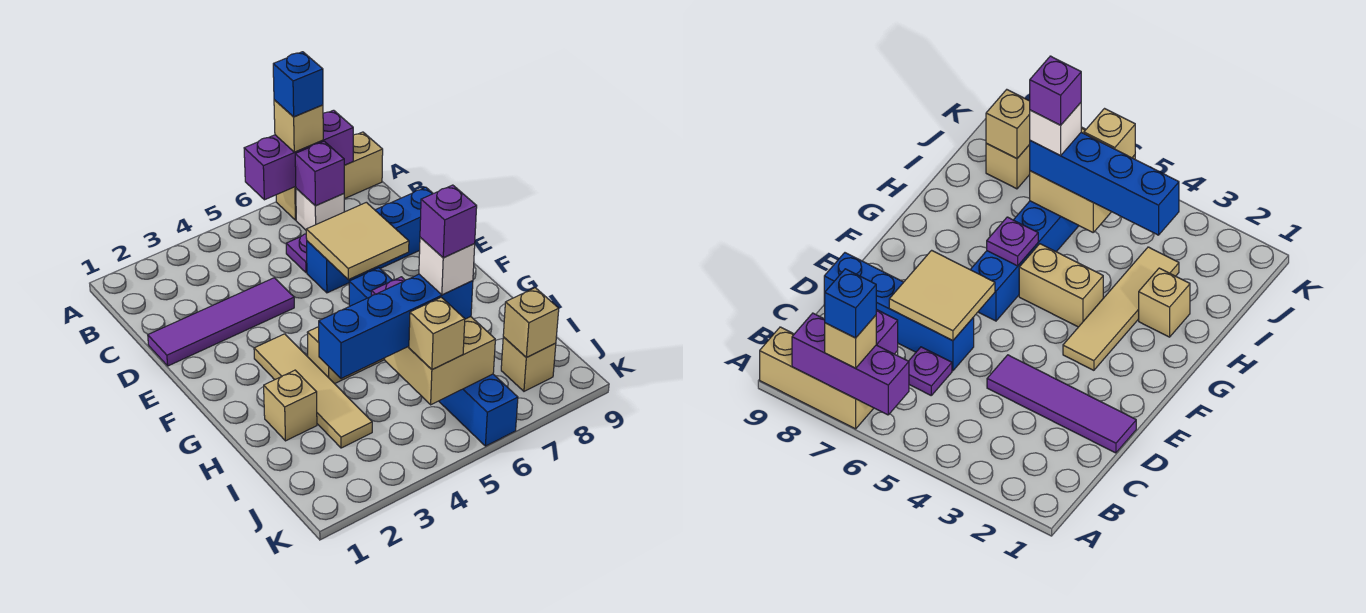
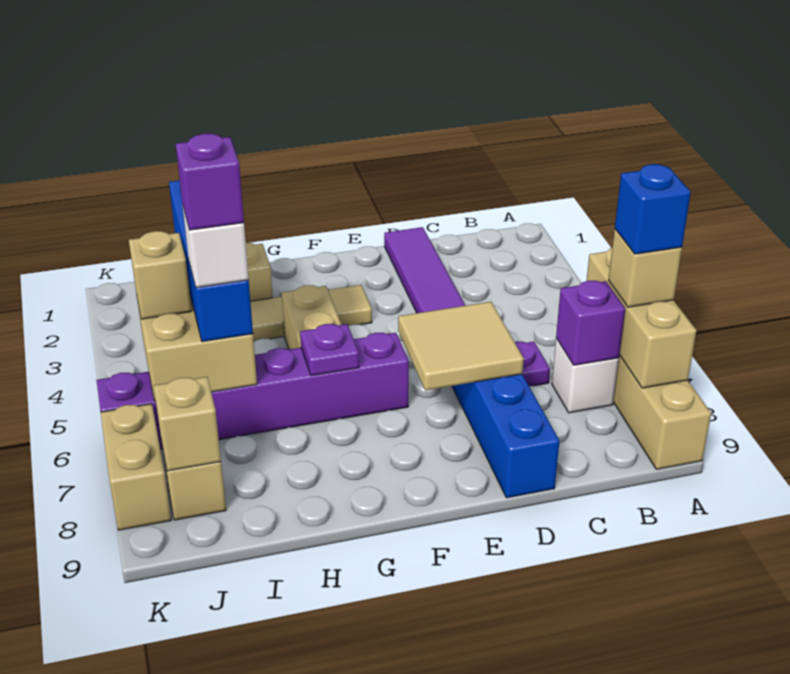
purple brick A6:A8 level 2 -> tan brick A6:A8 level 2
blue brick F6:K6 level 1 -> purple brick F6:K6 level 1
none -> tan brick K7:K8 level 1

